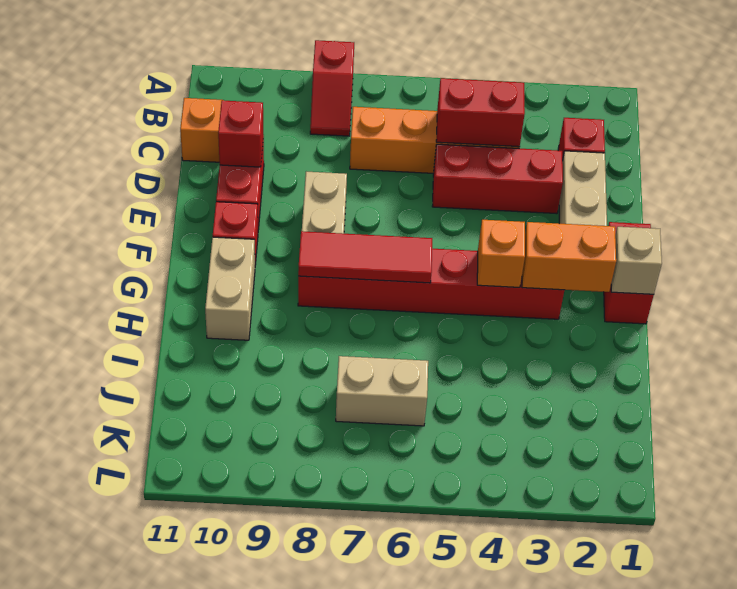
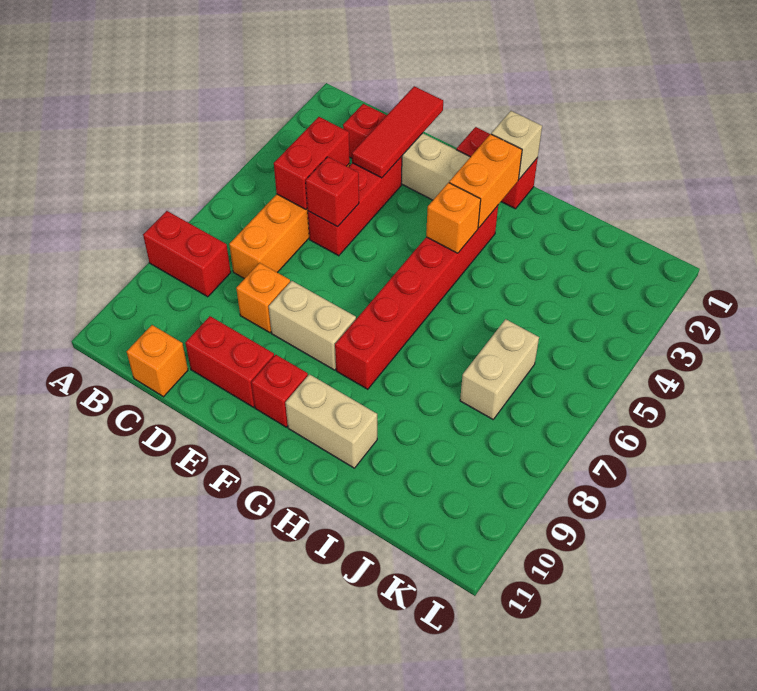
red slope A8:B8 level 1 top A -> red brick A8:B8 level 1
none -> orange brick D8 level 1
red brick D10 level 2 -> red brick D5 level 2
red tile G6:G8 level 2 -> red tile D1:D3 level 2

